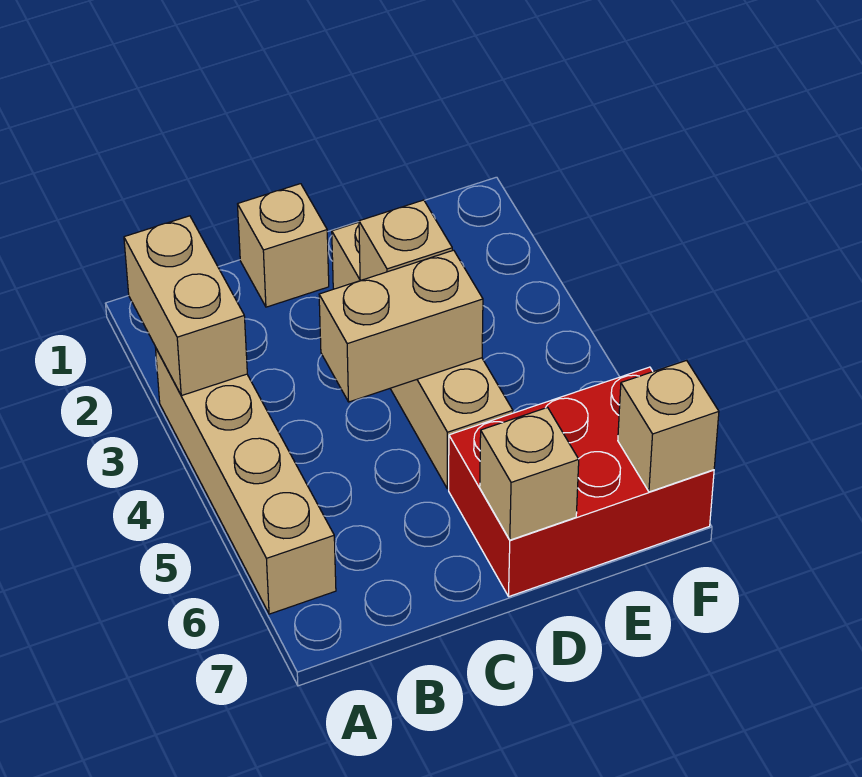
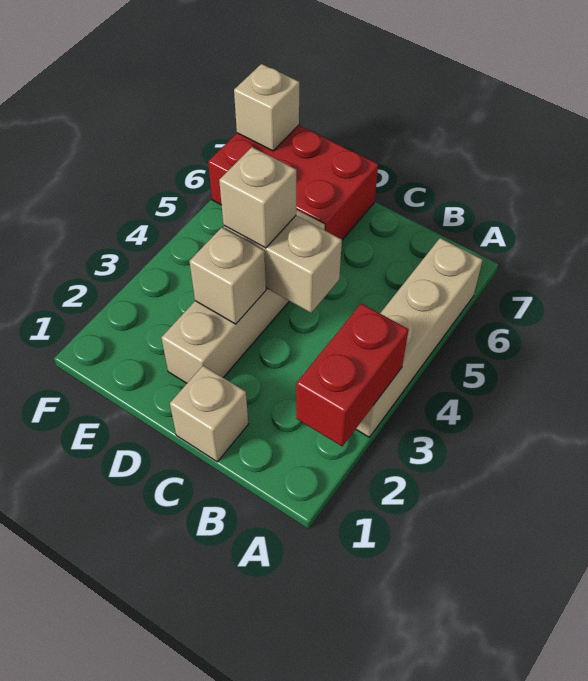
tan brick A2:A3 level 2 -> red brick A2:A3 level 2
tan brick D7 level 2 -> tan brick D4 level 3

